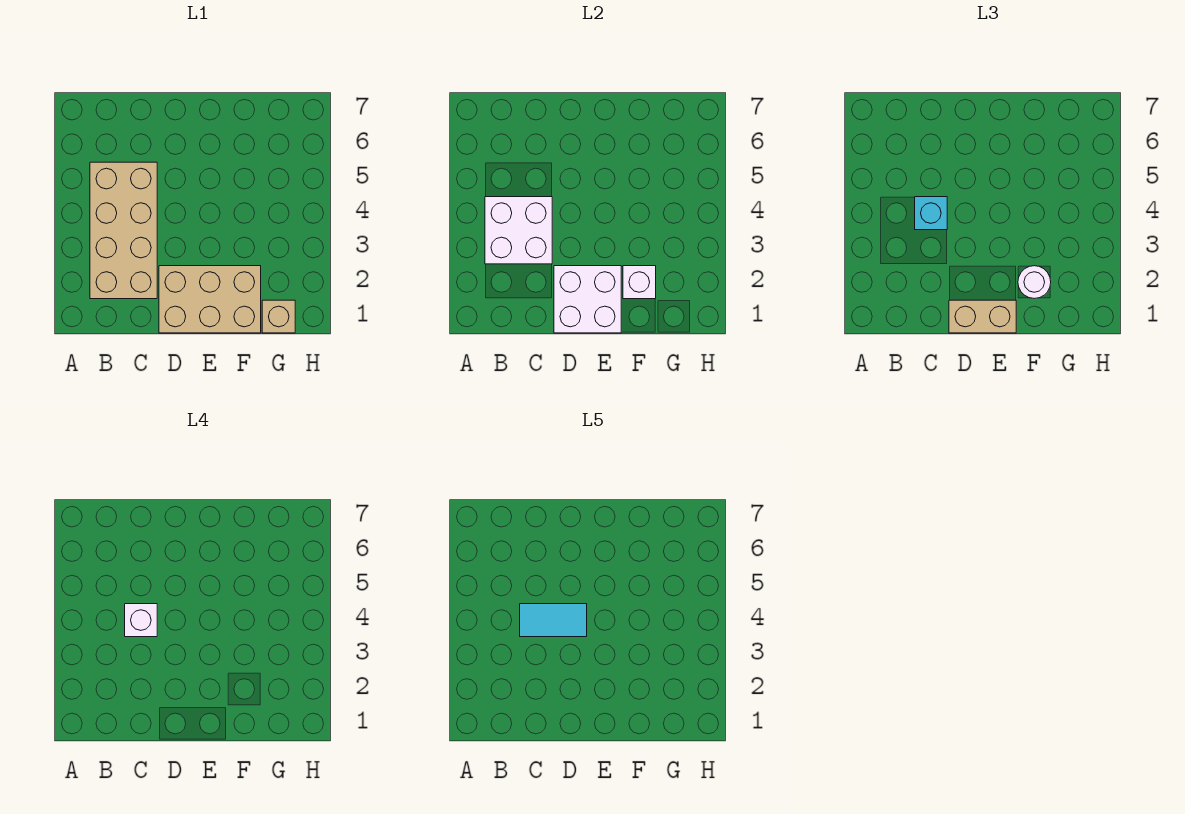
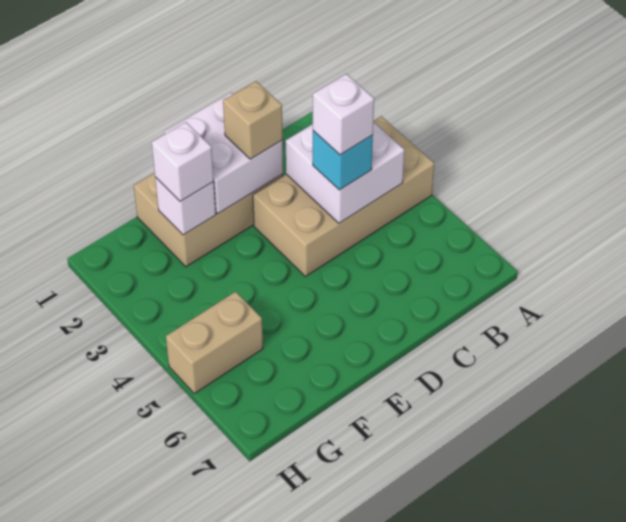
tan brick B2:C5 level 1 -> tan brick A3:D4 level 1
cyan tile C4:D4 level 5 -> none
tan brick D1:E1 level 3 -> tan brick G5:H5 level 1
white round brick F2 level 3 -> white brick F2 level 3
tan brick G1 level 1 -> tan brick D2 level 3

